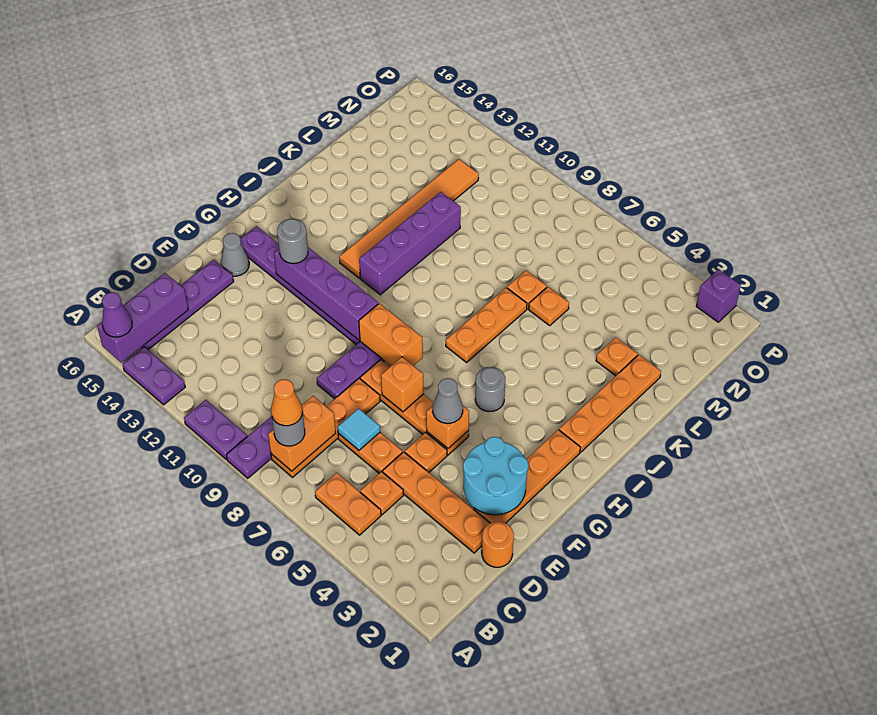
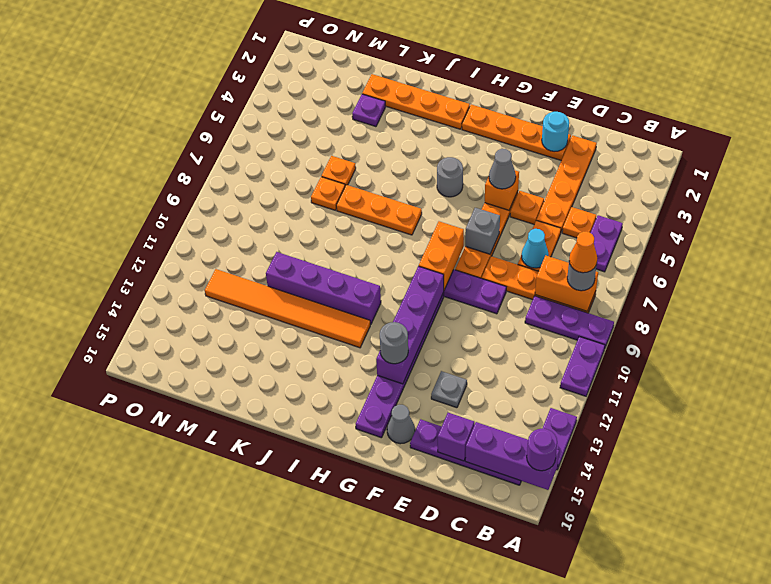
purple cone A15 level 3 -> purple round brick A15 level 3
orange plate B5:B6 level 1 -> purple plate B5:B6 level 1
orange round brick D1 level 1 -> none
cyan tile D7 level 2 -> cyan cone D7 level 2
cyan round brick E2:F3 level 2 -> cyan round brick E2 level 2
none -> grey plate E13 level 1
orange brick F7 level 2 -> grey brick F7 level 2
orange plate L3 level 1 -> purple plate L3 level 1
purple brick P2 level 1 -> purple brick D15 level 2

